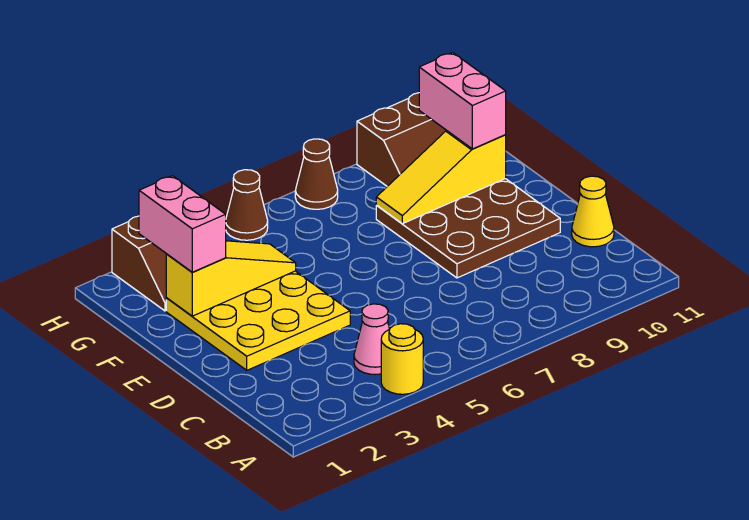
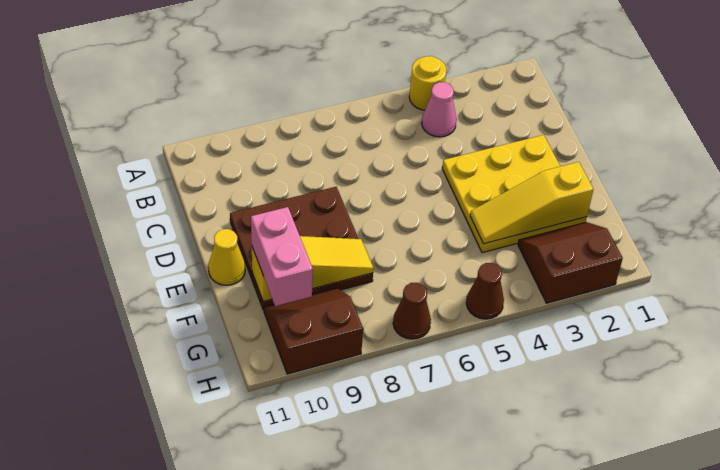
yellow cone C11 level 1 -> yellow cone E11 level 1
pink brick F2:G2 level 3 -> none

